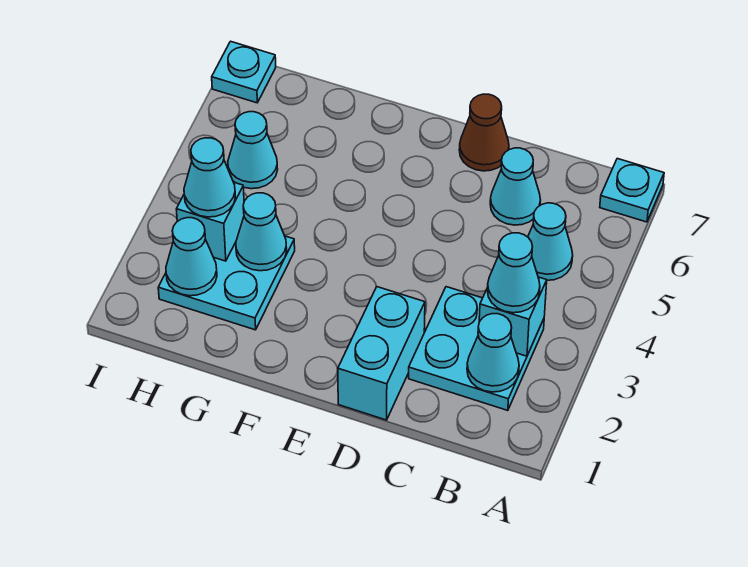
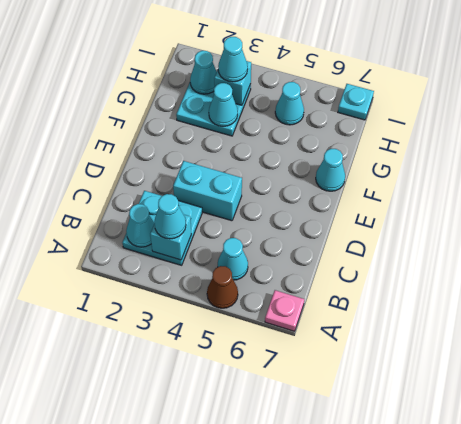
cyan plate A7 level 1 -> pink plate A7 level 1
cyan cone C6 level 1 -> cyan cone F7 level 1
cyan brick D1:D2 level 1 -> cyan brick D3:D4 level 1
brown cone D7 level 1 -> brown cone A5 level 1

